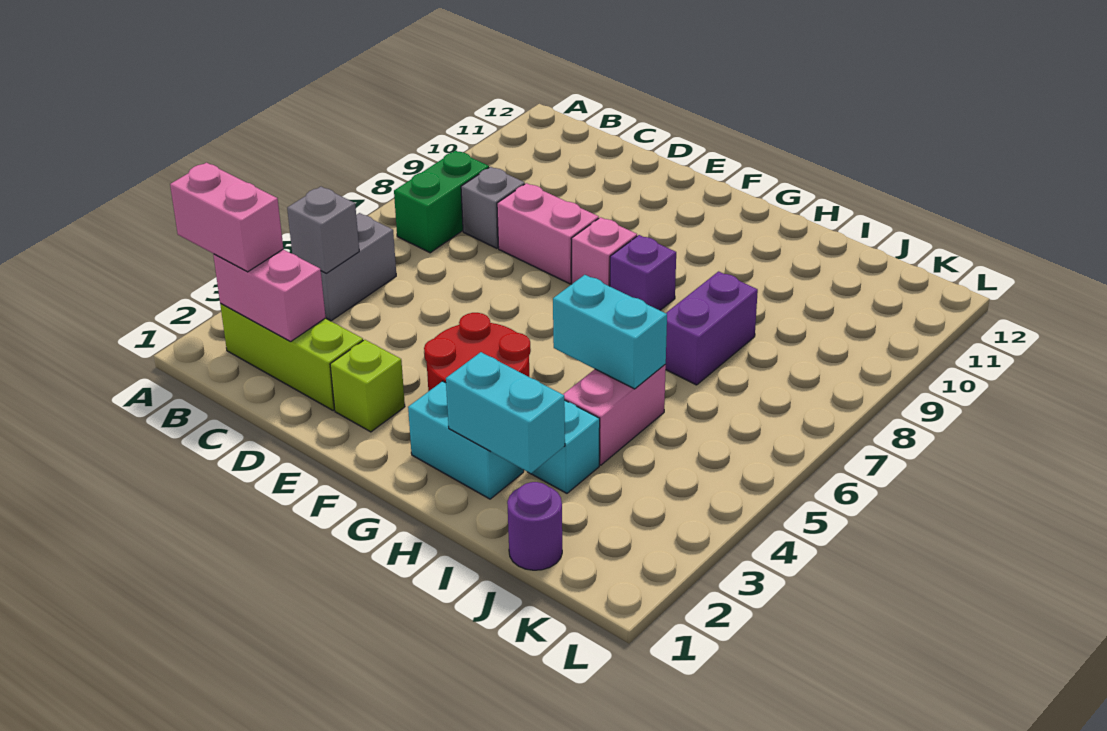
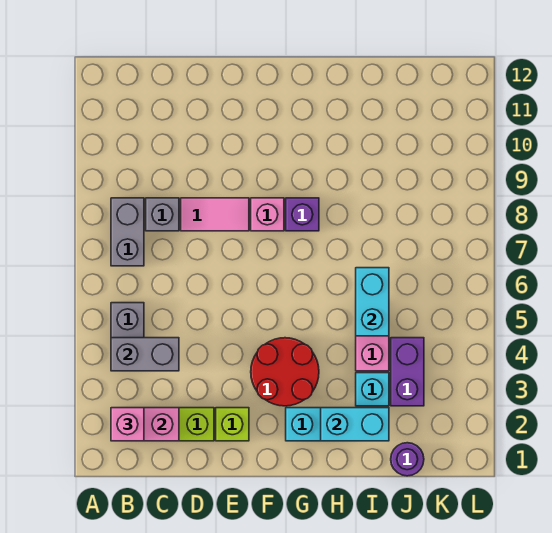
pink brick A2:B2 level 3 -> pink brick B2 level 3
grey brick B4 level 2 -> grey brick B4:C4 level 2
green brick B7:B8 level 1 -> grey brick B7:B8 level 1
pink brick D8:E8 level 1 -> pink tile D8:E8 level 1
cyan brick H5:I5 level 2 -> cyan brick I5:I6 level 2
purple brick I7:I8 level 1 -> purple brick J3:J4 level 1

